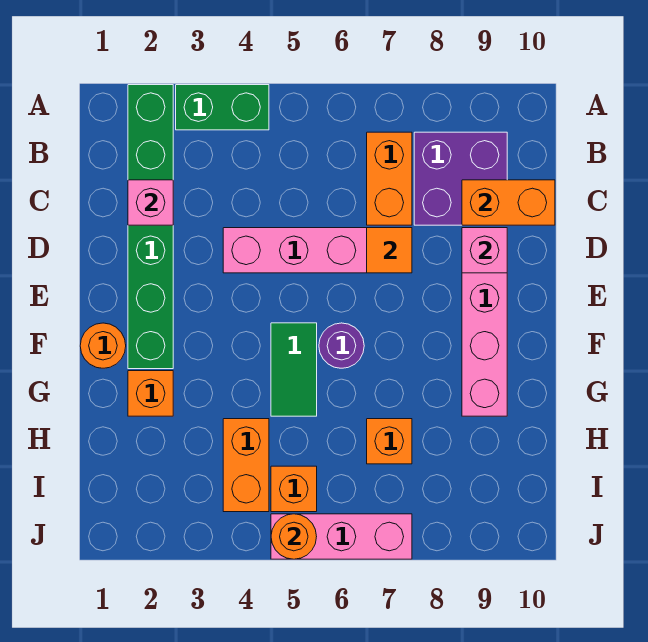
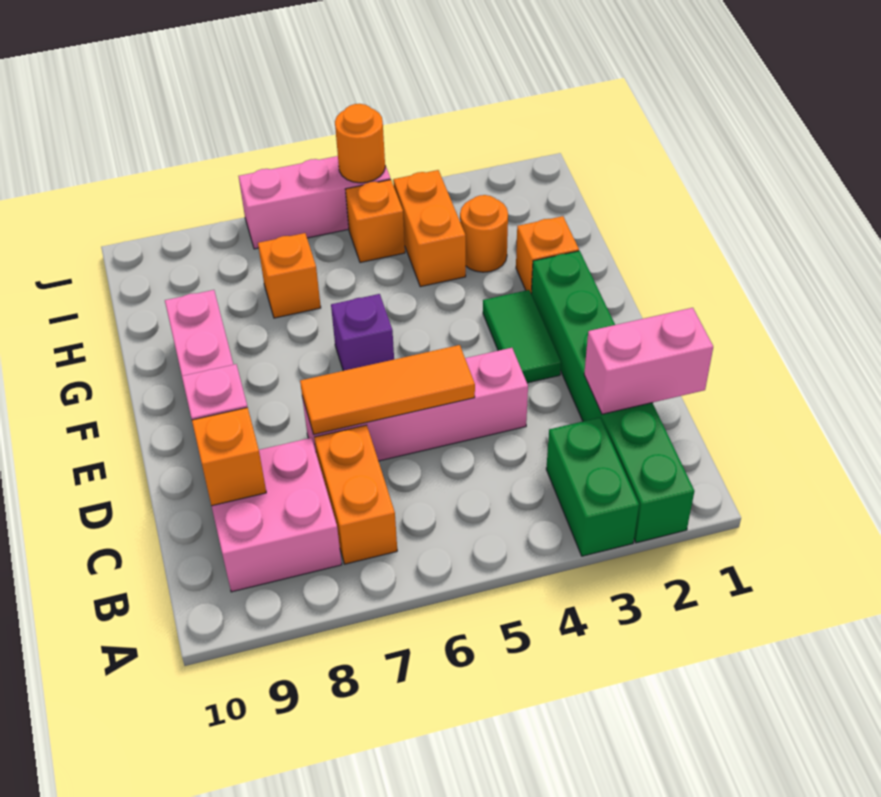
green brick A3:A4 level 1 -> green brick A3:B3 level 1
purple brick B8:C9 level 1 -> pink brick B8:C9 level 1
pink brick C2 level 2 -> pink brick C1:C2 level 2
orange brick C9:C10 level 2 -> orange brick C9 level 2
orange tile D7 level 2 -> orange tile D5:D7 level 2
orange round brick F1 level 1 -> orange round brick H3 level 1
green tile F5:G5 level 1 -> green tile E3:F3 level 1
purple round brick F6 level 1 -> purple brick F6 level 1

